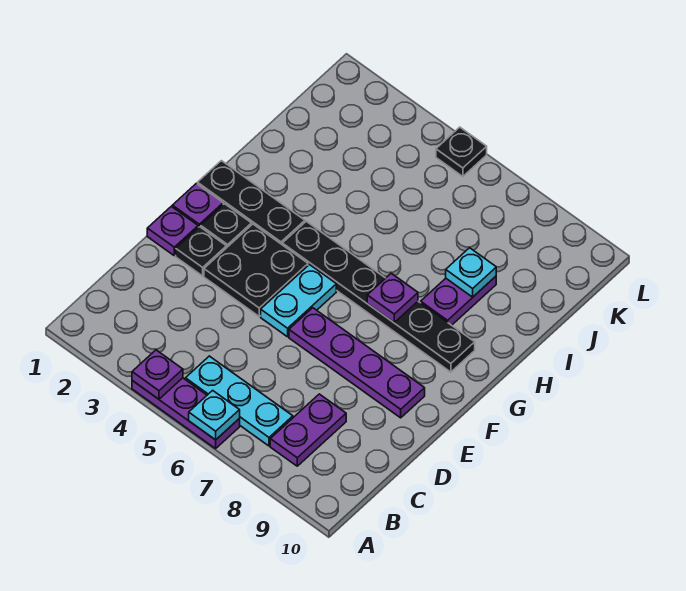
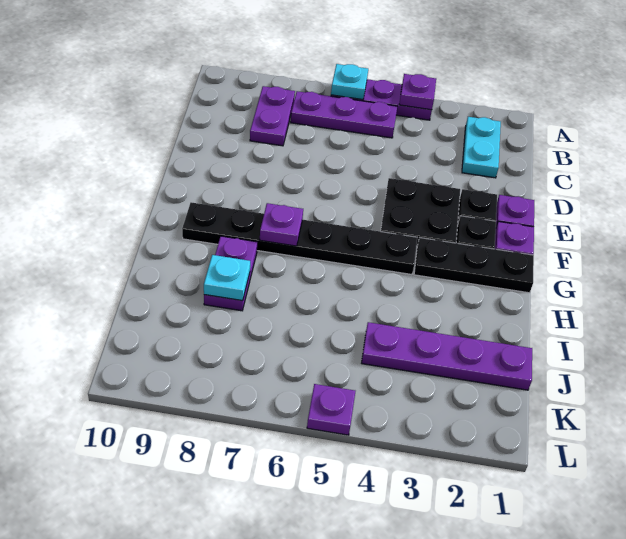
cyan plate B5:B7 level 1 -> purple plate B5:B7 level 1
cyan plate E5:F5 level 1 -> cyan plate B2:C2 level 1
purple plate E6:E9 level 1 -> purple plate J1:J4 level 1
black plate L5 level 1 -> purple plate L5 level 1

